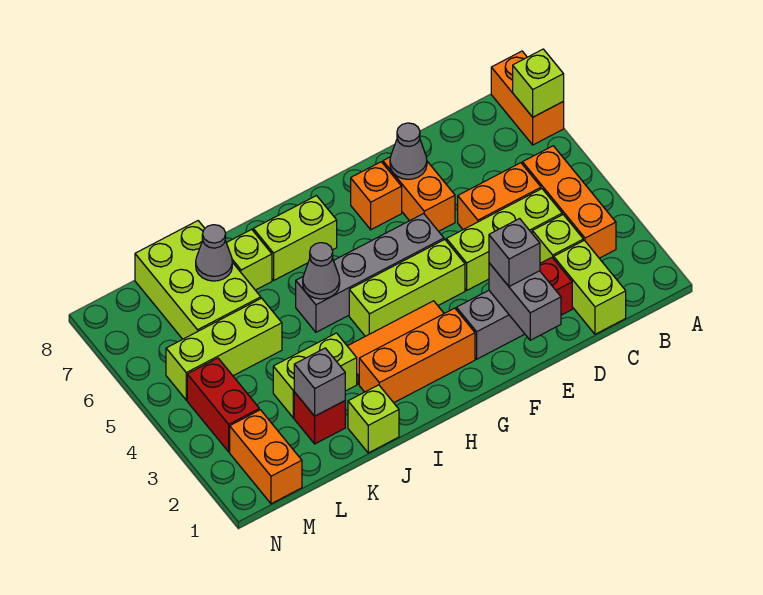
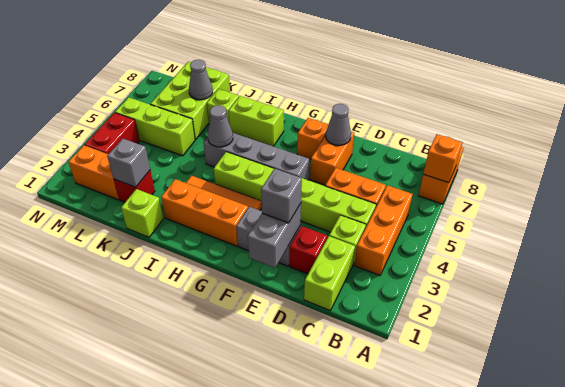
lime brick A7 level 2 -> orange brick A7 level 2
lime brick J3:K3 level 1 -> none
orange brick M1:M2 level 1 -> orange brick L2:M2 level 1

